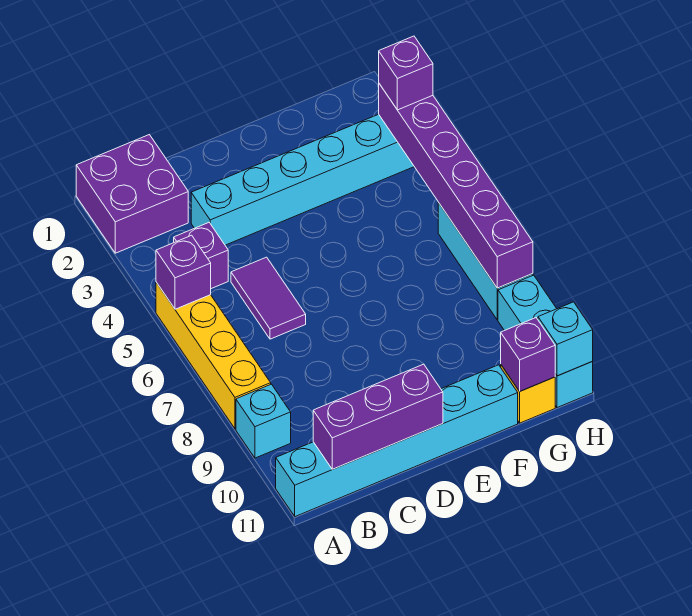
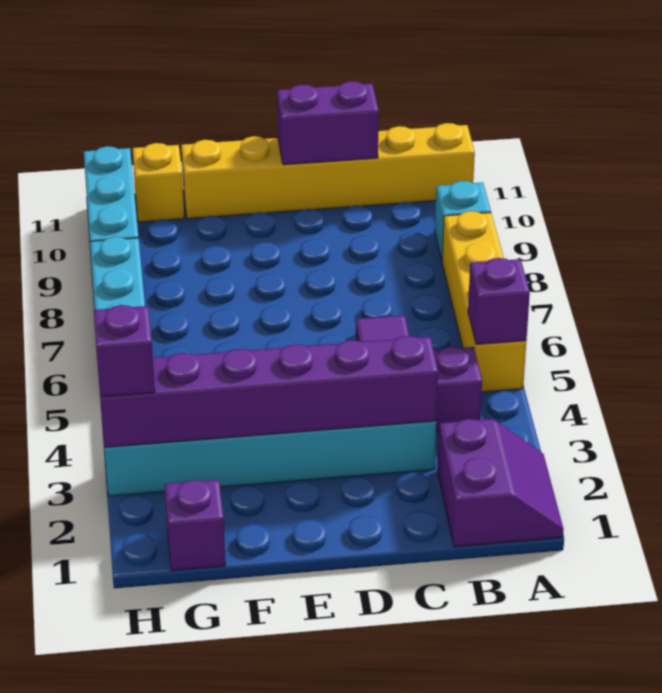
purple brick A1:B2 level 1 -> purple slope A1:B2 level 1 top B
cyan brick A11:F11 level 1 -> yellow brick A11:F11 level 1
purple brick B11:D11 level 2 -> purple brick C11:D11 level 2
purple brick G11 level 2 -> purple brick G1 level 1
purple brick H3:H8 level 2 -> purple brick C3:H3 level 2
cyan brick H11 level 2 -> none

